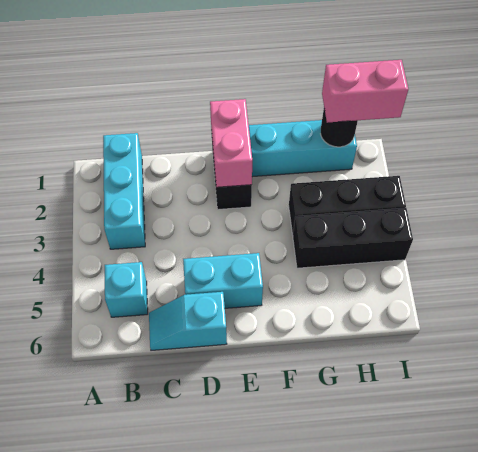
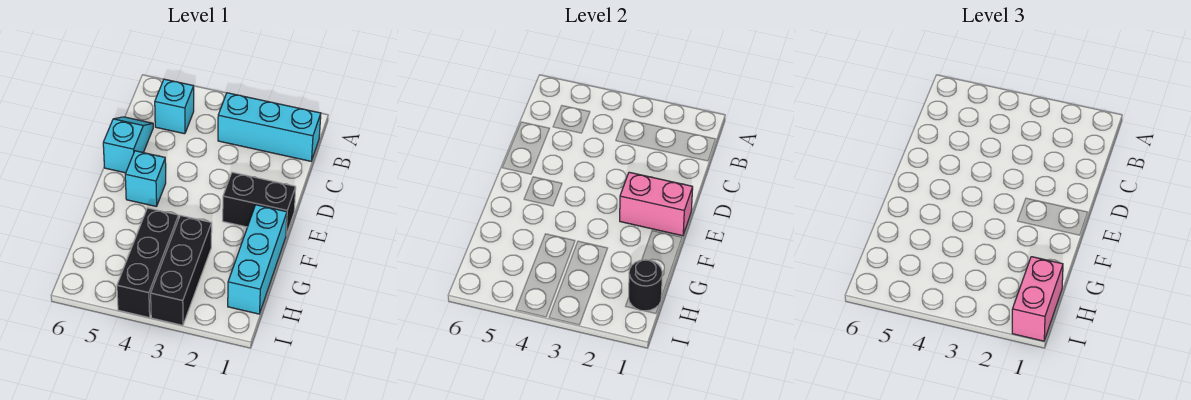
cyan brick D5:E5 level 1 -> cyan brick E5 level 1

